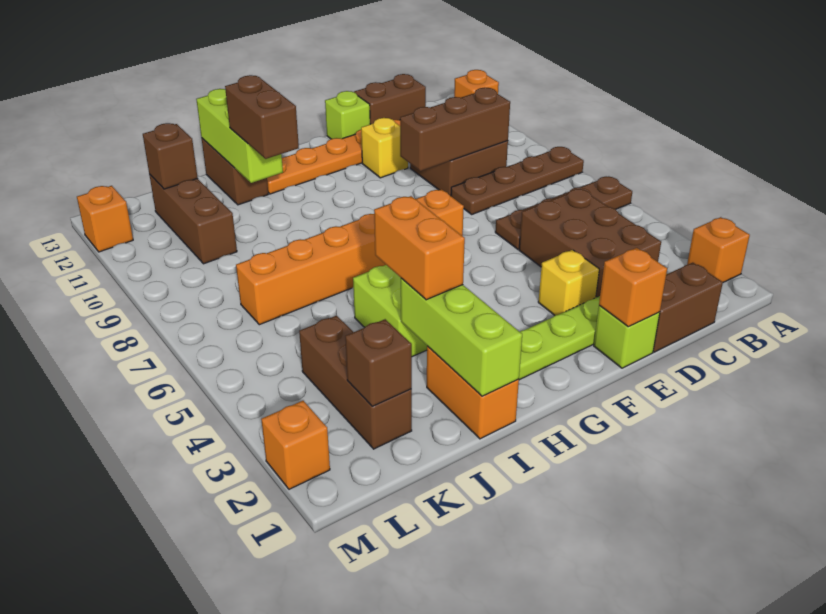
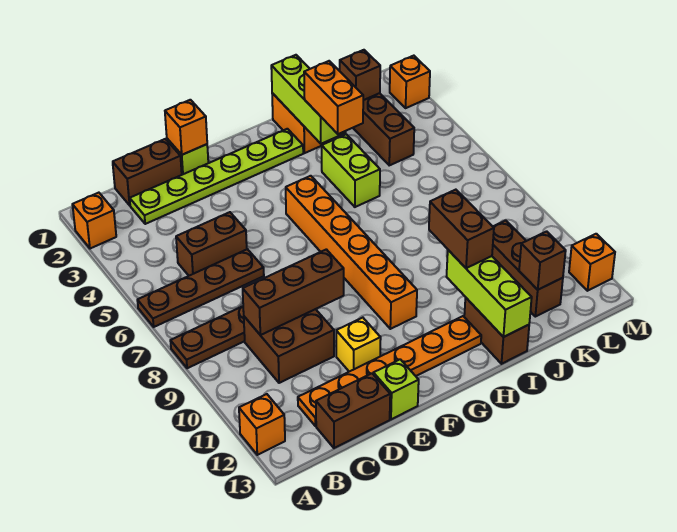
brown brick C3:D5 level 1 -> brown brick C5:D5 level 1
yellow brick E3 level 1 -> none
orange brick F7:K7 level 1 -> orange brick G5:G10 level 1

